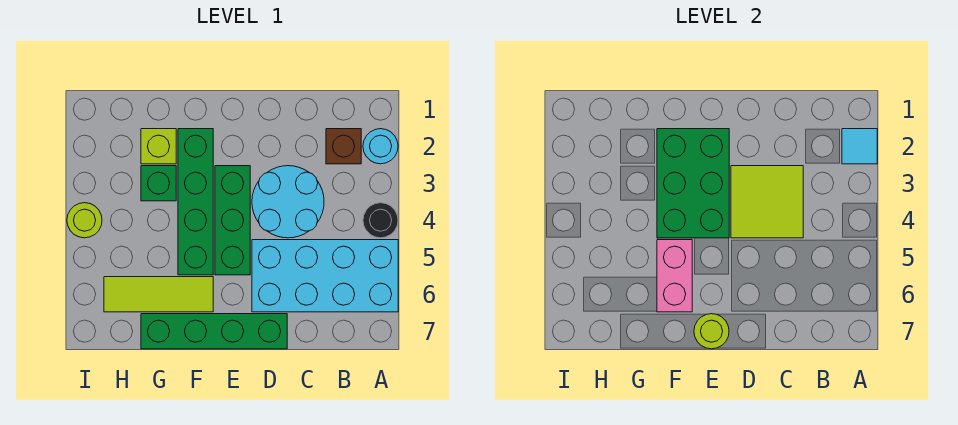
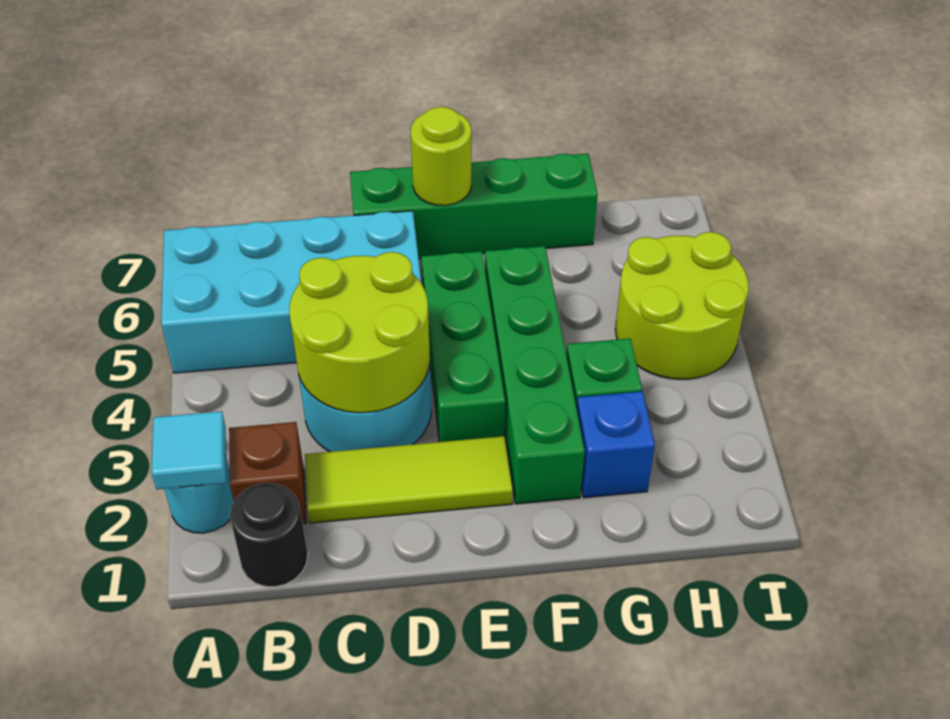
black round brick A4 level 1 -> black round brick B1 level 1
lime tile C3:D4 level 2 -> lime round brick C3:D4 level 2
green brick E2:F4 level 2 -> none
pink brick F5:F6 level 2 -> none
lime tile F6:H6 level 1 -> lime tile C2:E2 level 1
lime brick G2 level 1 -> blue brick G2 level 1
lime round brick I4 level 1 -> lime round brick H4:I5 level 1

